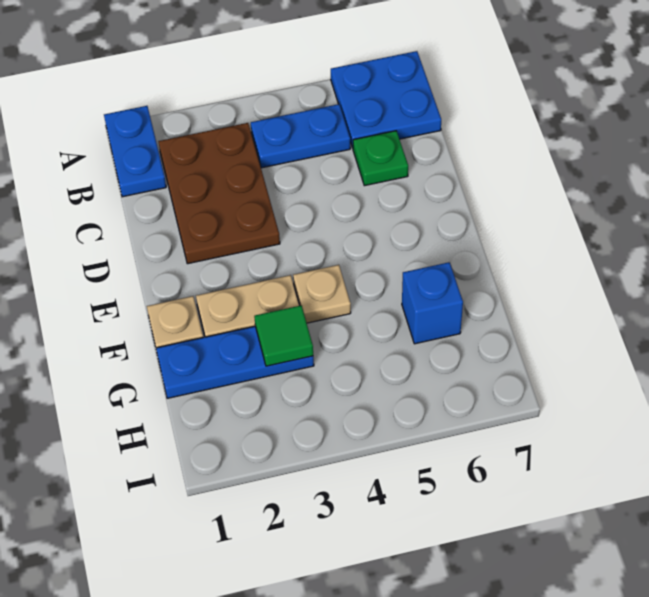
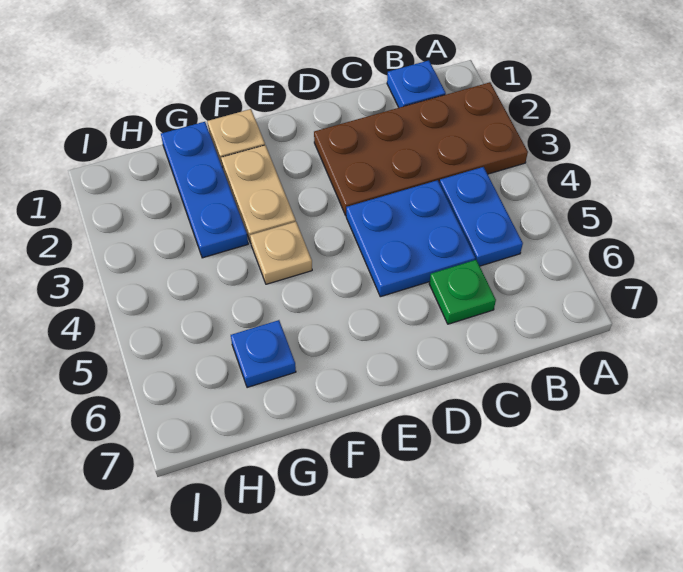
blue plate A1:B1 level 1 -> blue plate B1 level 1
blue plate A6:B7 level 1 -> blue plate C4:D5 level 1
brown plate B2:D3 level 1 -> brown plate A2:D3 level 1
green tile G3 level 2 -> none
blue brick G6 level 1 -> blue plate G6 level 1

